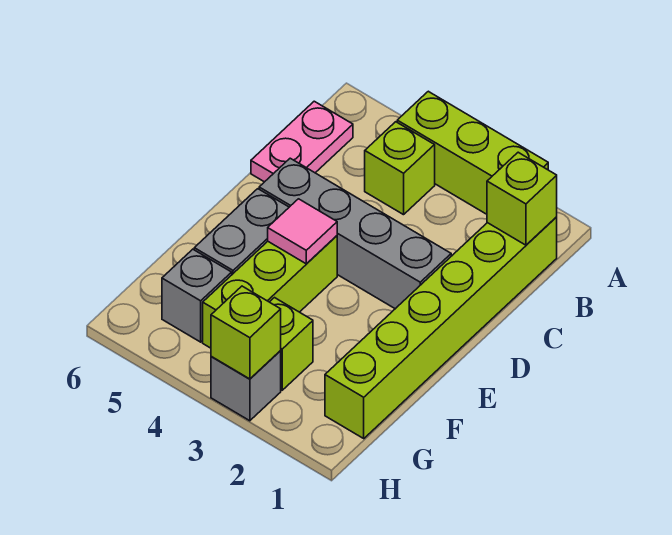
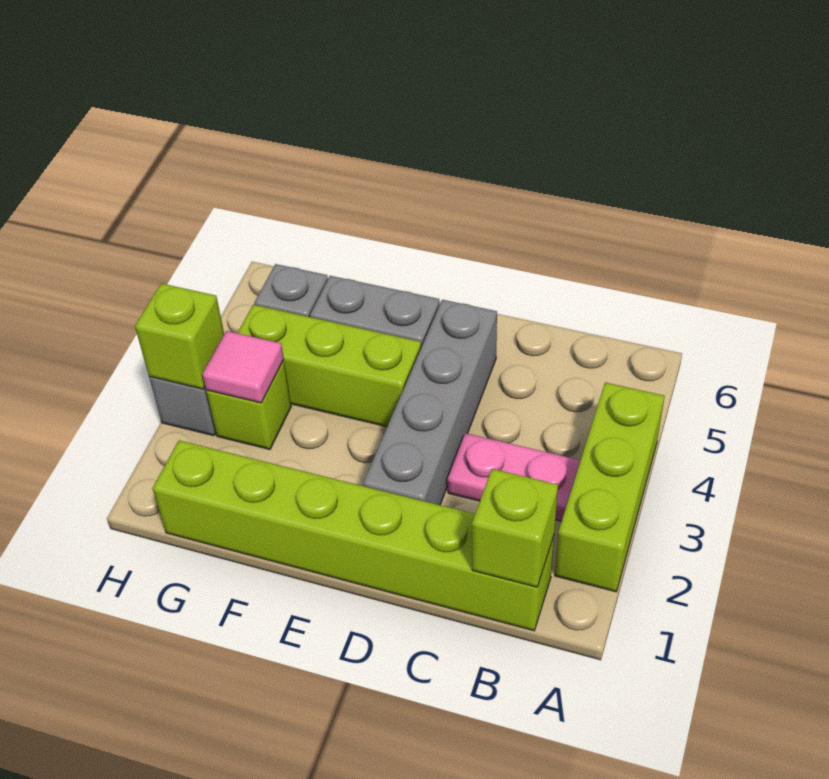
lime brick B4 level 1 -> none
pink plate B6:C6 level 1 -> pink plate B3:C3 level 1
pink tile E4 level 2 -> pink tile G3 level 2

